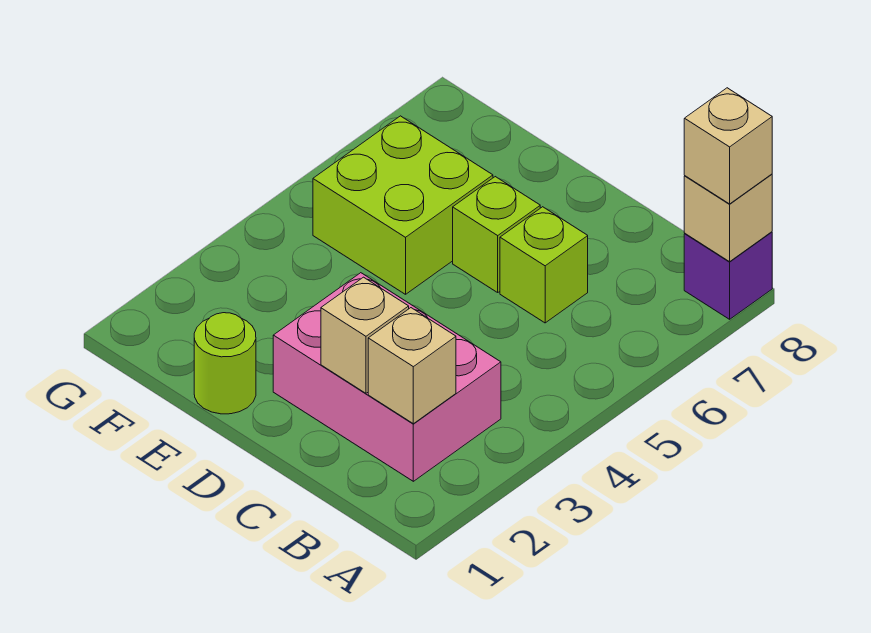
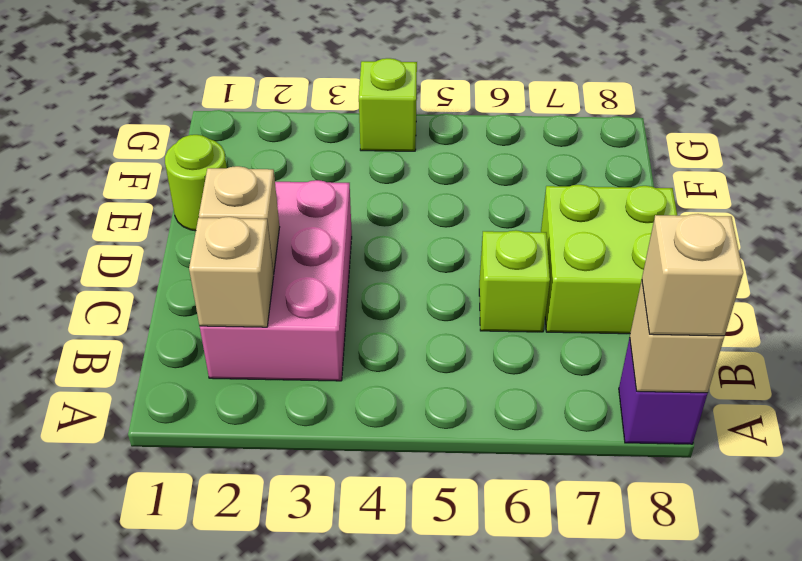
lime brick D6 level 1 -> lime brick G4 level 1
lime brick E5:F6 level 1 -> lime brick C7:D8 level 1

